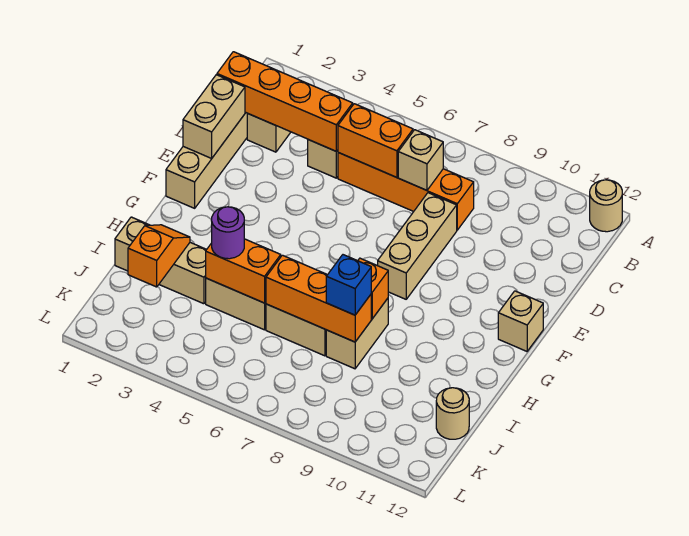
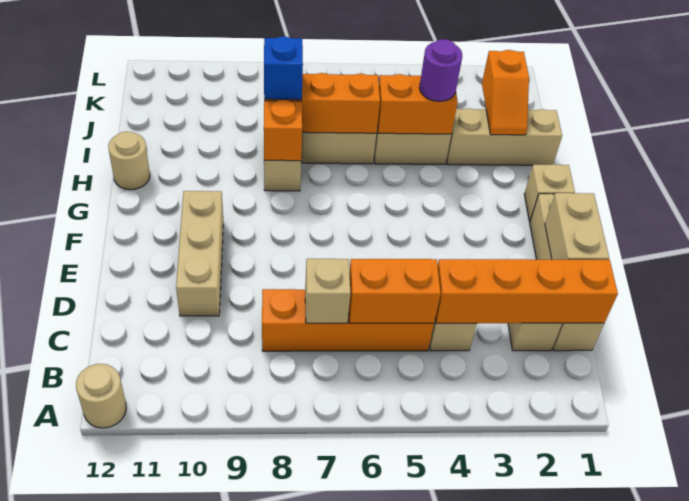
tan brick D8:F8 level 1 -> tan brick D10:F10 level 1
tan brick F12 level 1 -> tan brick G1 level 1
tan round brick J12 level 1 -> tan round brick H12 level 1

